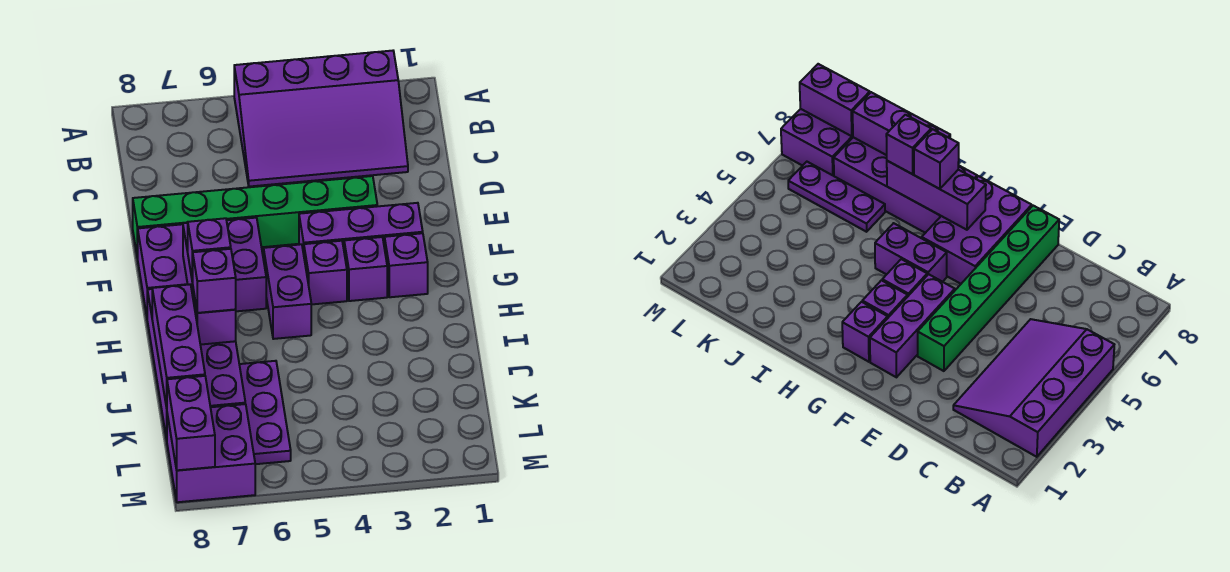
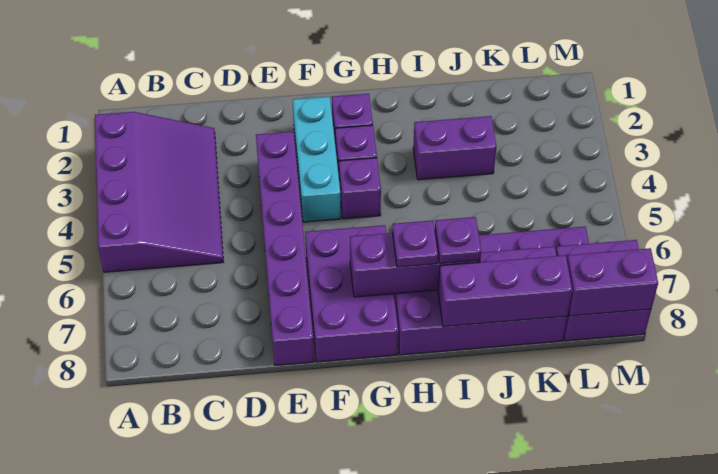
green brick E3:E8 level 1 -> purple brick E3:E8 level 1
purple brick F2:F4 level 1 -> cyan brick F2:F4 level 1
purple brick G5:H5 level 1 -> purple brick I3:J3 level 1
purple brick H7 level 3 -> purple plate H7 level 3
purple brick I7 level 3 -> purple plate I7 level 3

